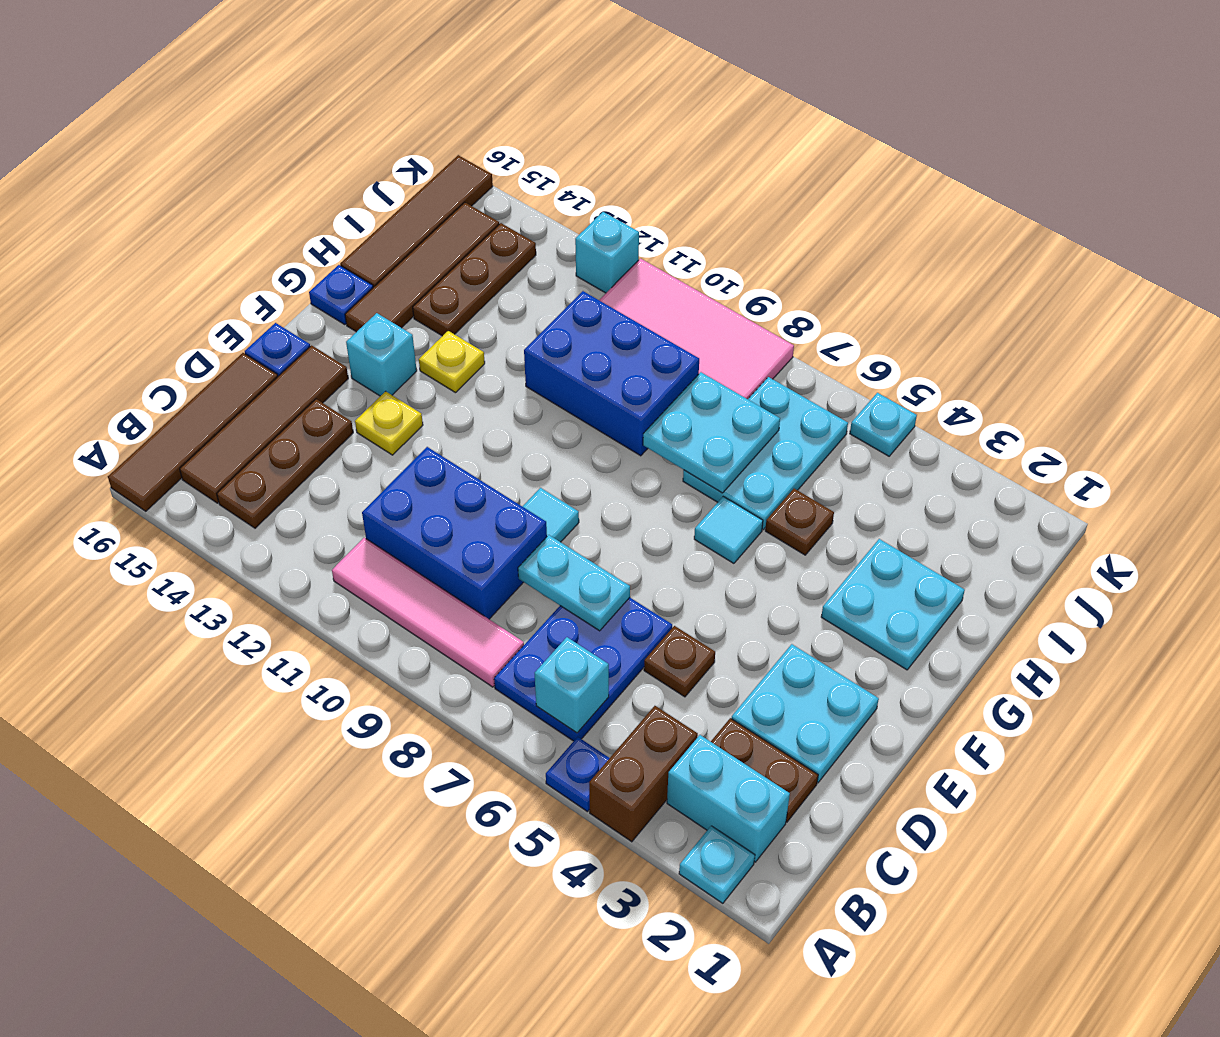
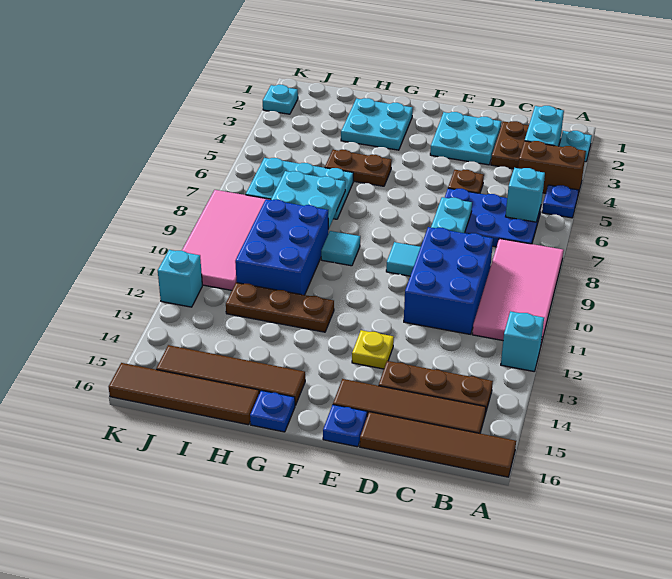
pink tile B8:B11 level 1 -> pink tile A8:B11 level 1
cyan brick F14 level 1 -> cyan brick A12 level 1
cyan tile G6 level 1 -> cyan tile G9 level 1
yellow plate G13 level 1 -> none
brown plate H5 level 1 -> brown plate G5:H5 level 1
brown plate H14:J14 level 1 -> brown plate G12:I12 level 1
cyan plate K5 level 1 -> cyan plate K2 level 1

